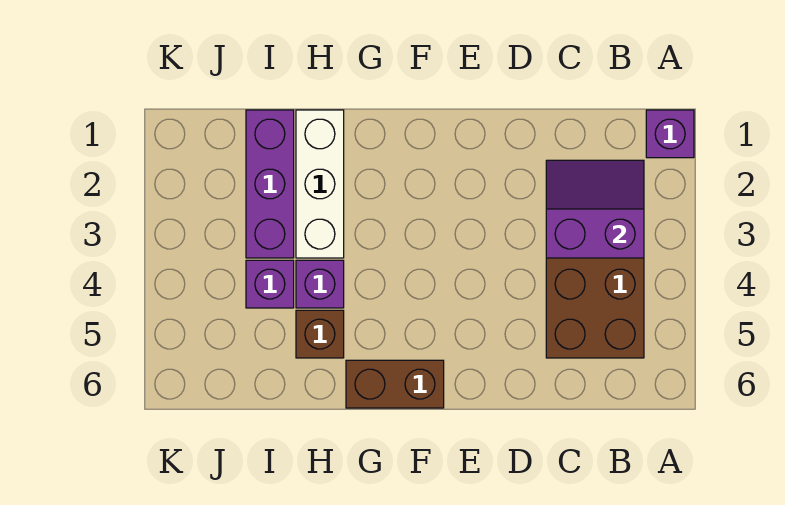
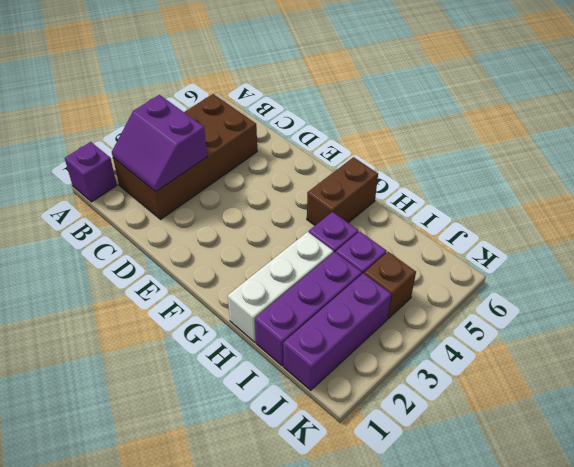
brown brick F6:G6 level 1 -> brown brick G5:G6 level 1
brown brick H5 level 1 -> brown brick J4 level 1
none -> purple brick J1:J3 level 1

